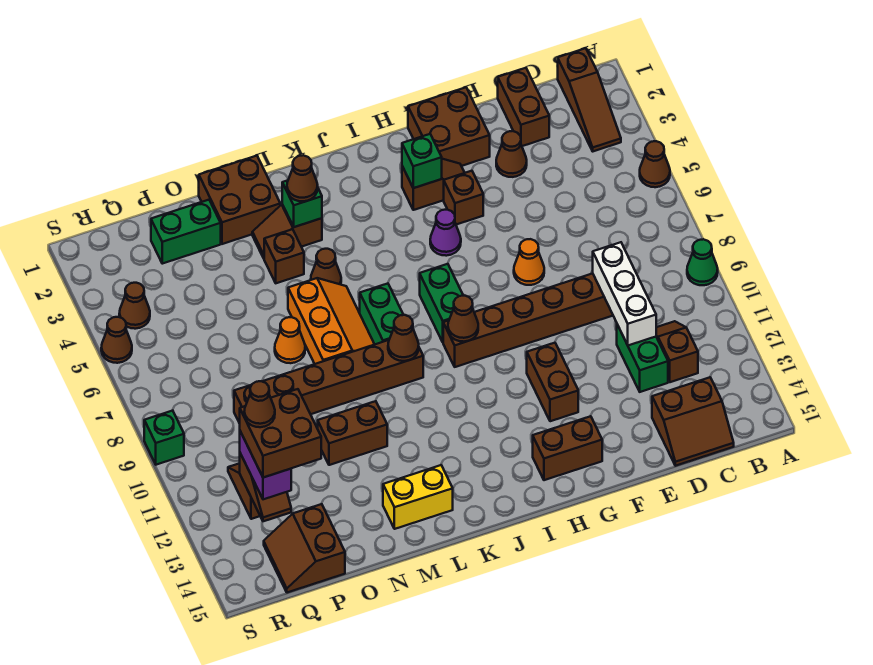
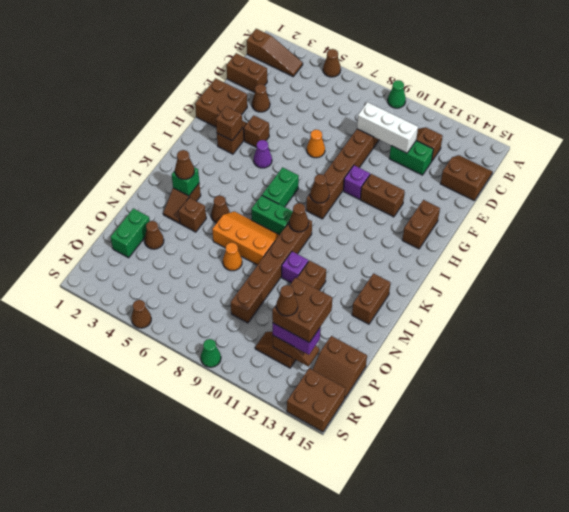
brown slope C14:D15 level 1 top 14 -> brown slope C14:D15 level 1 top D
none -> purple brick G10 level 1
green brick H3 level 2 -> brown brick H3 level 2
green brick I7:I8 level 1 -> green brick I7:J7 level 1
yellow brick L14:M14 level 1 -> brown brick L14:M14 level 1
brown brick M1:N2 level 1 -> brown brick R14:S15 level 1
none -> purple brick M10 level 1
brown cone R4 level 1 -> brown cone O3 level 1
green brick S9 level 1 -> green cone S9 level 1

